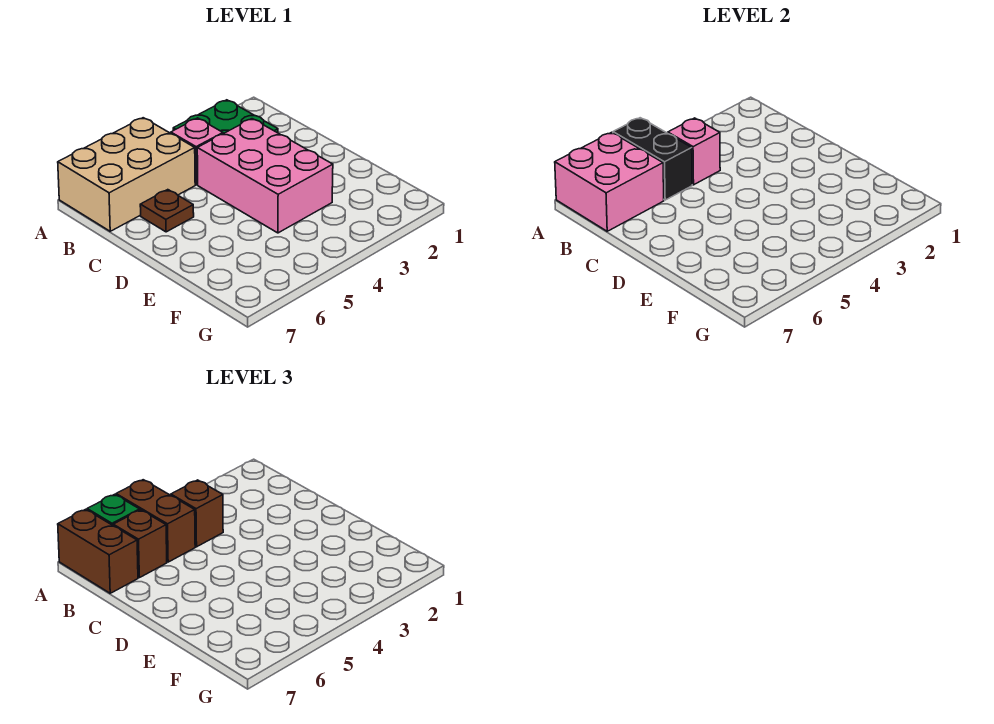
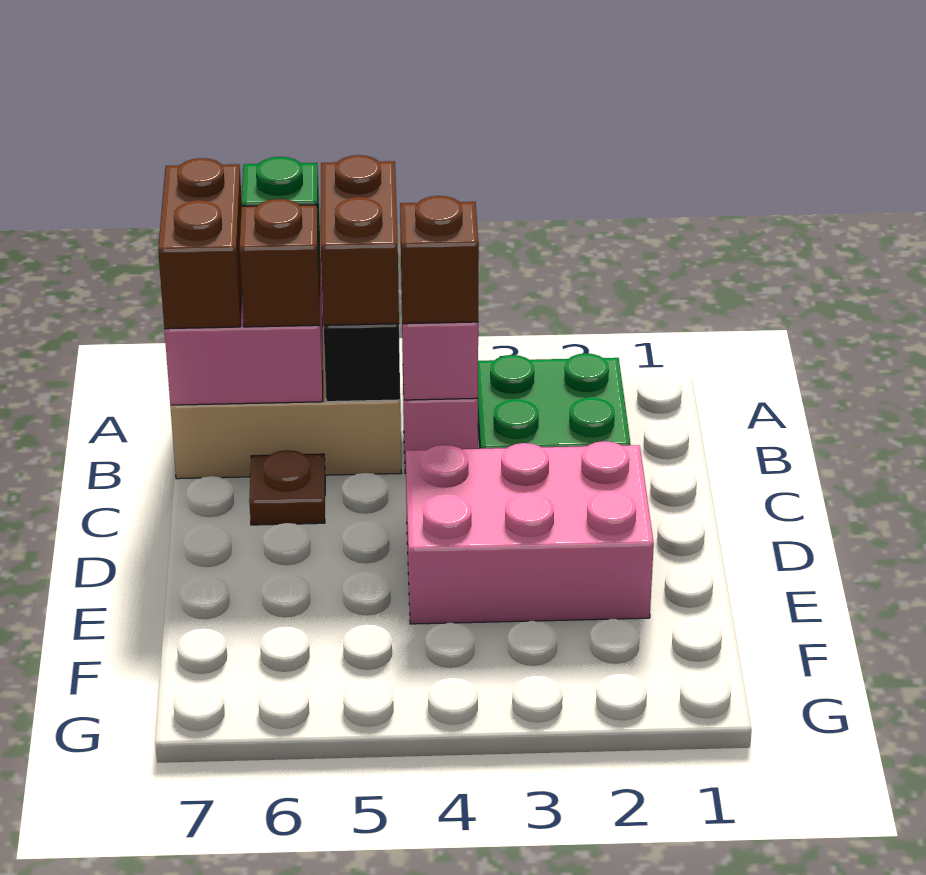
pink brick C3:E4 level 1 -> pink brick D2:E4 level 1

